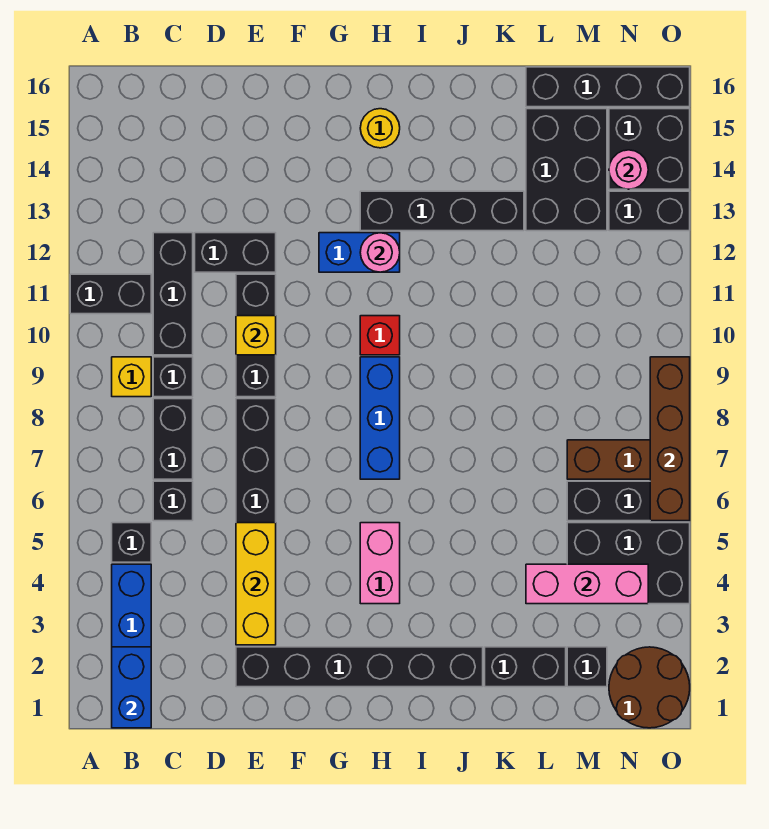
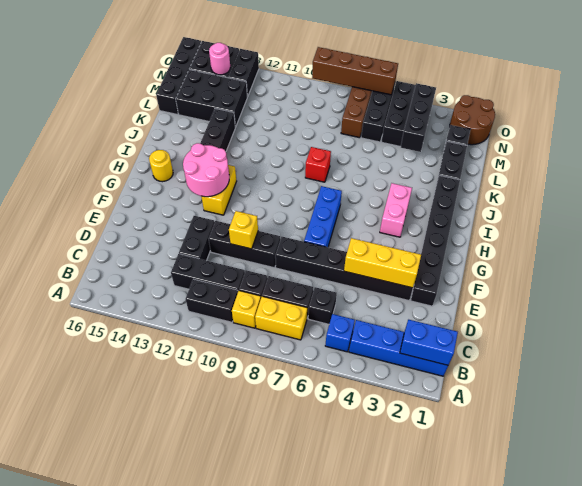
black brick A11:B11 level 1 -> black brick B10:B11 level 1
black brick B5 level 1 -> blue brick B5 level 1
none -> yellow brick B7:B8 level 1
blue brick G12:H12 level 1 -> yellow brick G12:H12 level 1
pink brick H4:H5 level 1 -> pink brick H4:I4 level 1
blue brick H7:H9 level 1 -> blue brick F7:H7 level 1
red brick H10 level 1 -> red brick J8 level 1
pink round brick H12 level 2 -> pink round brick G12:H13 level 2
pink brick L4:N4 level 2 -> black brick L4:N4 level 2

